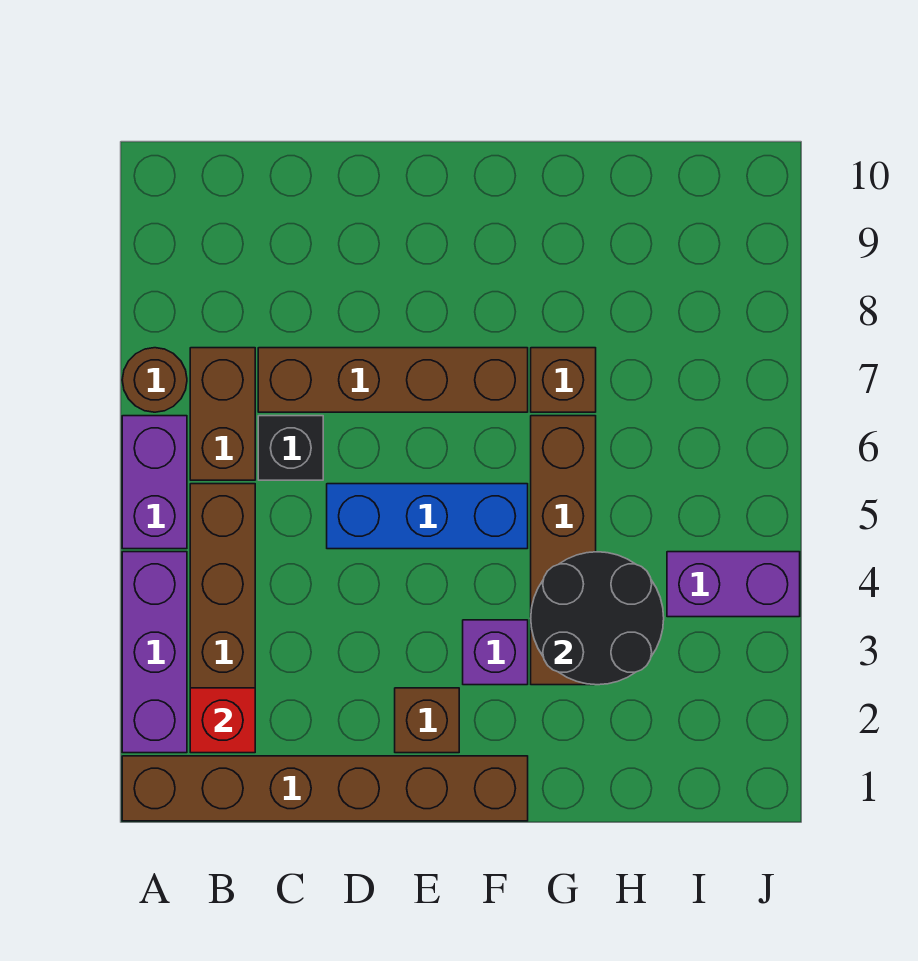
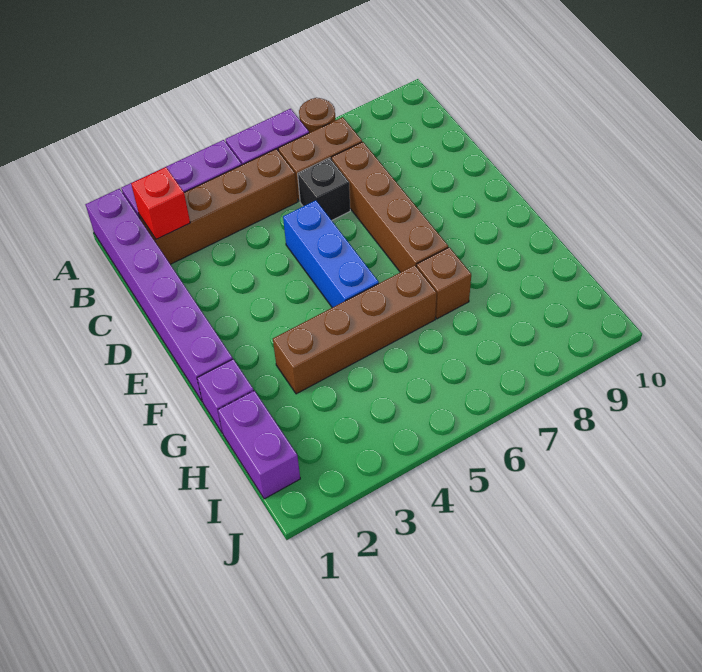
brown brick A1:F1 level 1 -> purple brick A1:F1 level 1
brown brick E2 level 1 -> none
purple brick F3 level 1 -> purple brick G1 level 1
black round brick G3:H4 level 2 -> none
purple brick I4:J4 level 1 -> purple brick H1:I1 level 1

